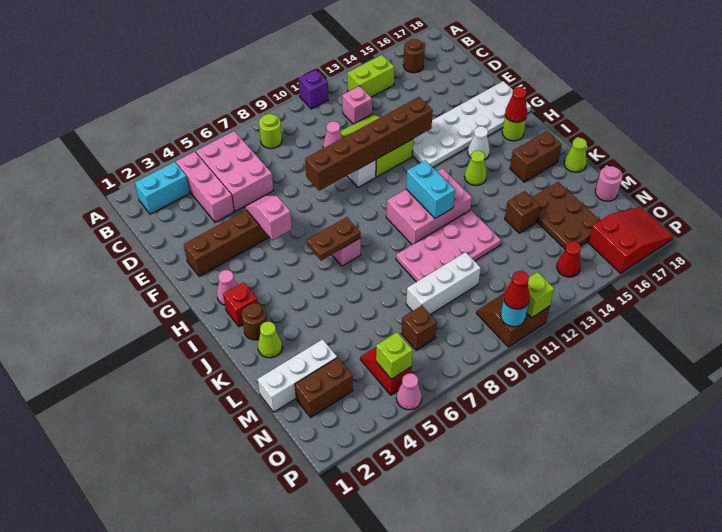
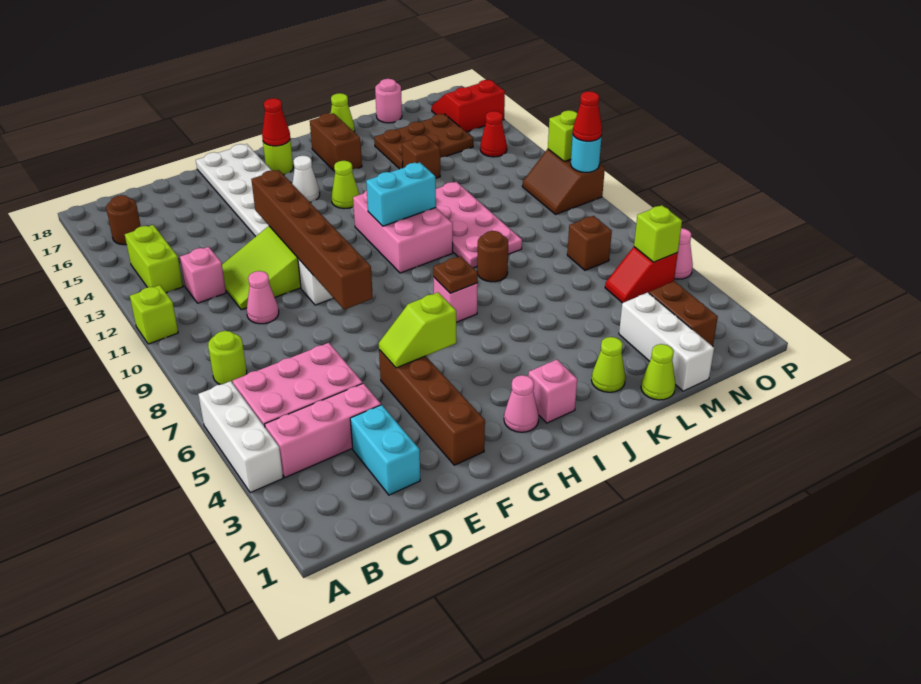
purple brick A11 level 1 -> lime brick A11 level 1
cyan brick B2:B3 level 1 -> cyan brick D2:D3 level 1
pink slope F5:G5 level 2 top G -> lime slope F5:G5 level 2 top G
red brick I2 level 1 -> pink brick I2 level 1
brown plate I6:I7 level 2 -> brown plate I7 level 2
brown round brick J2 level 1 -> brown round brick K8 level 1
none -> lime cone L1 level 1
white brick M8:M10 level 1 -> white brick A4:A6 level 1
red slope O16:P18 level 1 top 16 -> red slope O16:P17 level 1 top 16

